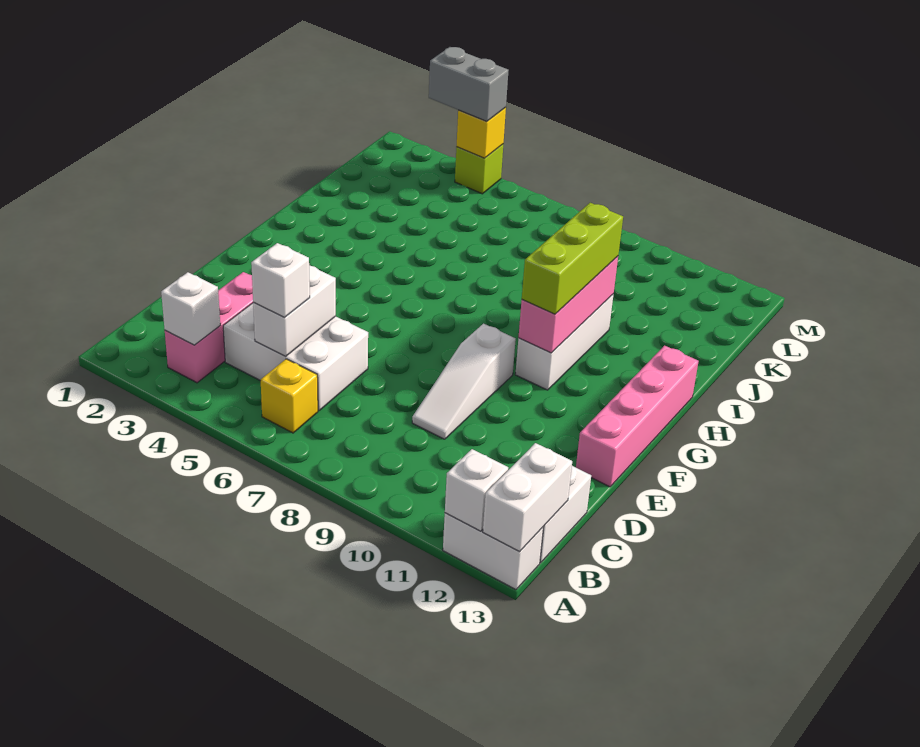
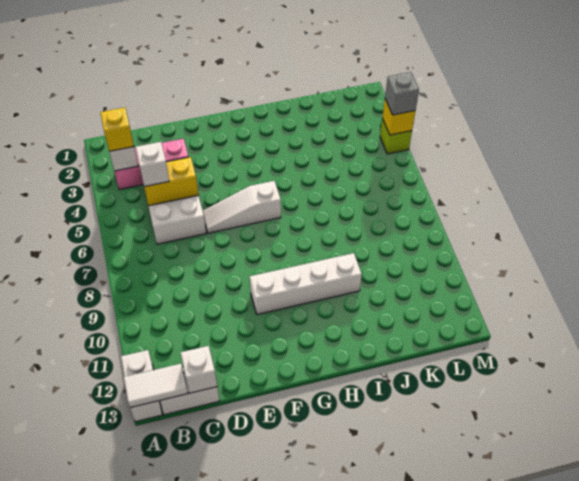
white brick A12 level 2 -> white brick C13 level 2
white brick A13:B13 level 2 -> white tile A13:B13 level 2
yellow brick B6 level 1 -> yellow brick B3 level 3
white brick C5:D5 level 2 -> yellow brick C5:D5 level 2
white slope D9:F9 level 1 top F -> white slope E6:G6 level 1 top G
pink brick E13:H13 level 1 -> none
white brick G10:I10 level 1 -> white brick F10:I10 level 1
pink brick G10:I10 level 2 -> none
lime brick G10:I10 level 3 -> none
grey brick M3:M4 level 3 -> grey brick M4 level 3

